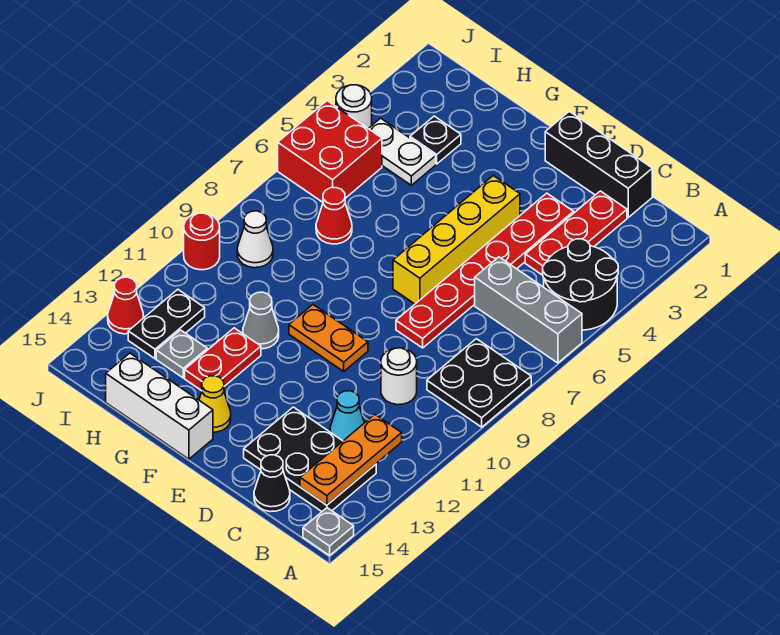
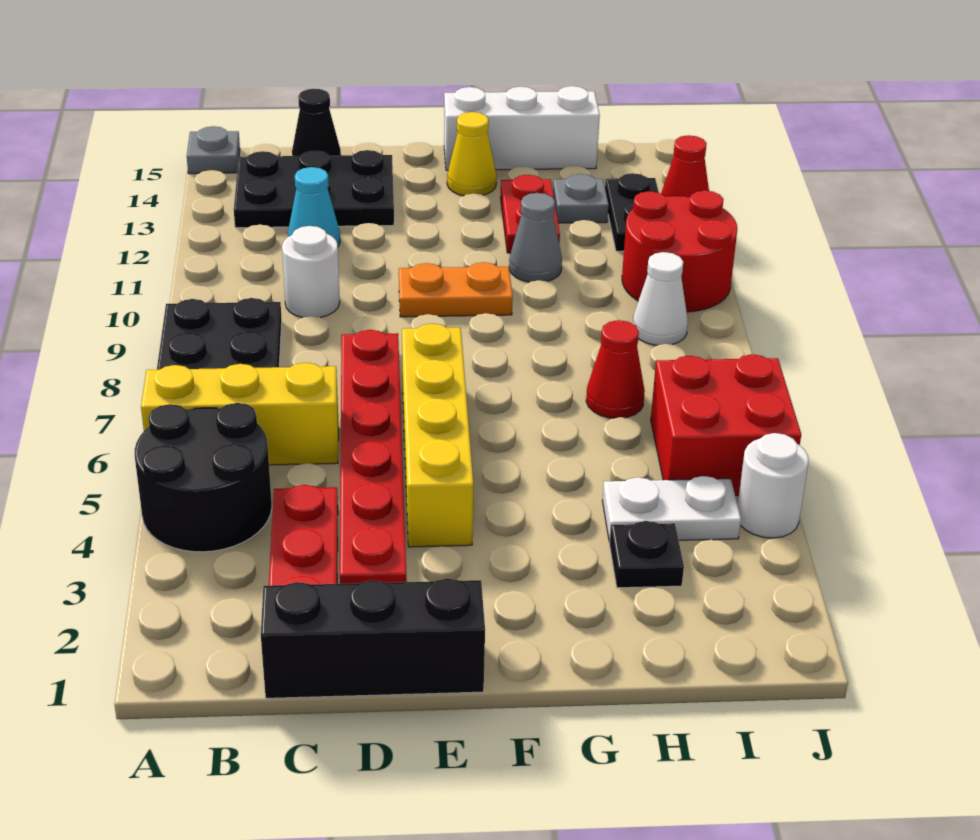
grey brick A6:C6 level 1 -> yellow brick A6:C6 level 1
orange plate B12:B14 level 2 -> none
red round brick J10 level 1 -> red round brick I10:J11 level 1

